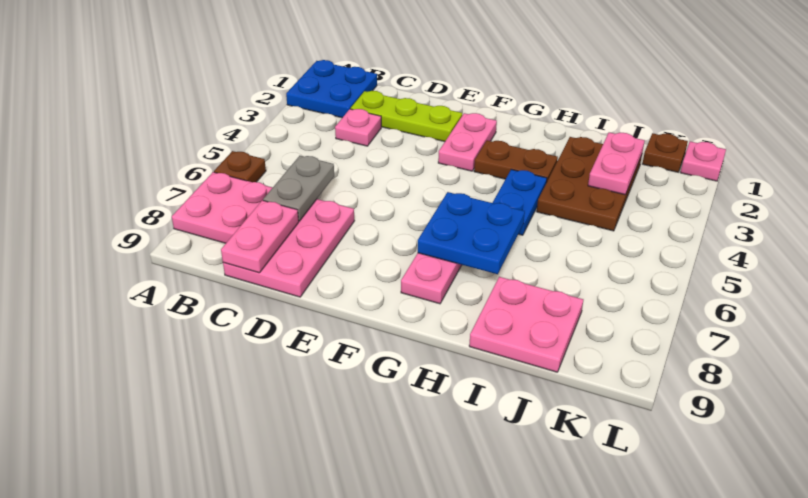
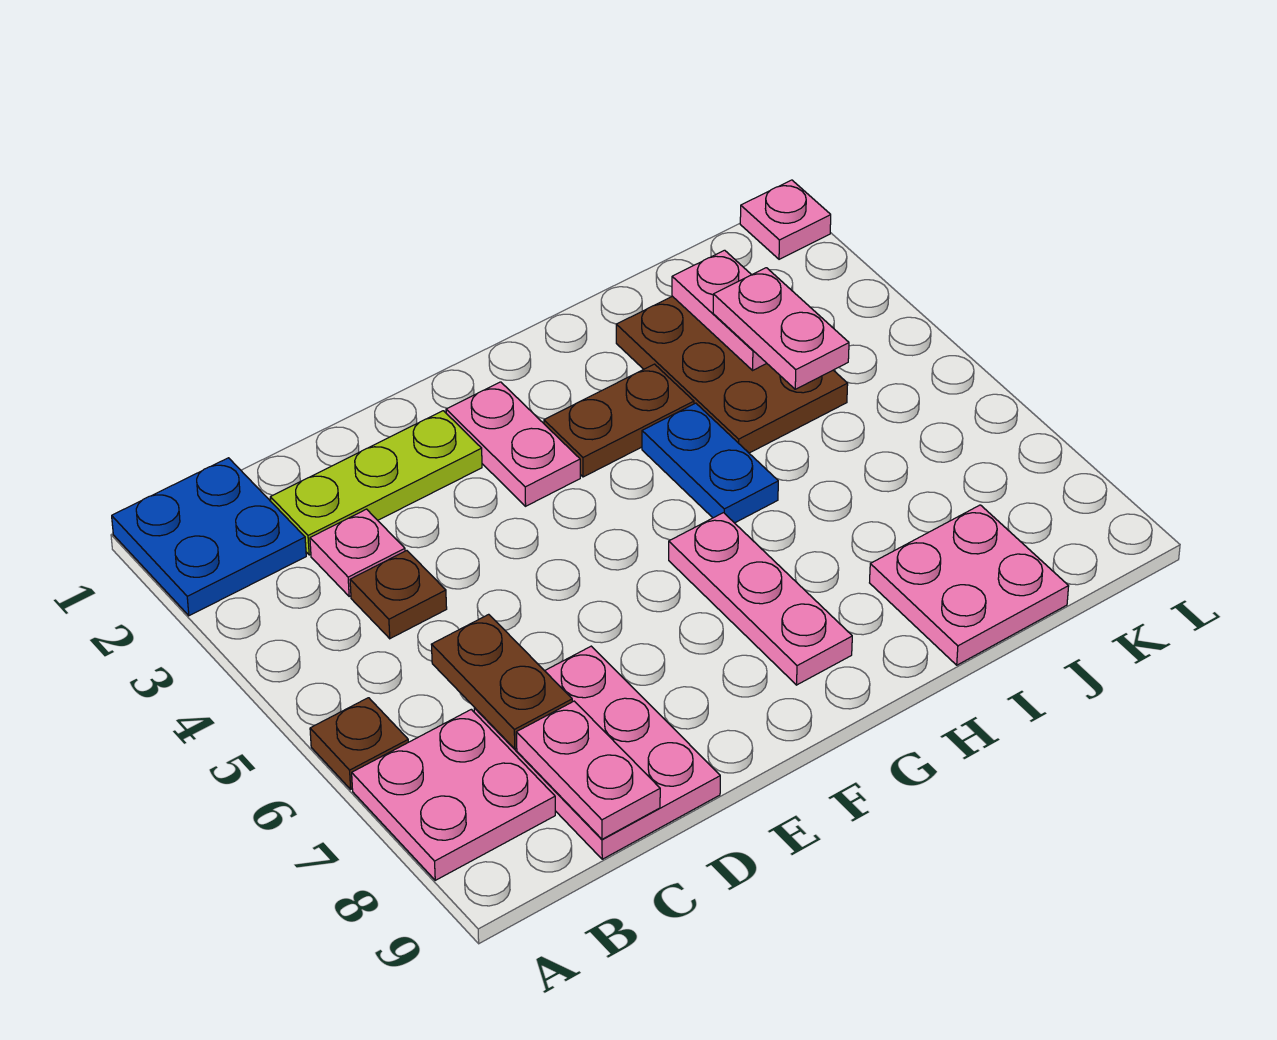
grey plate C6:C7 level 2 -> brown plate C6:C7 level 2
blue plate G6:H7 level 2 -> none
none -> pink plate J3:J4 level 3
brown plate K1 level 1 -> brown plate C4 level 1

